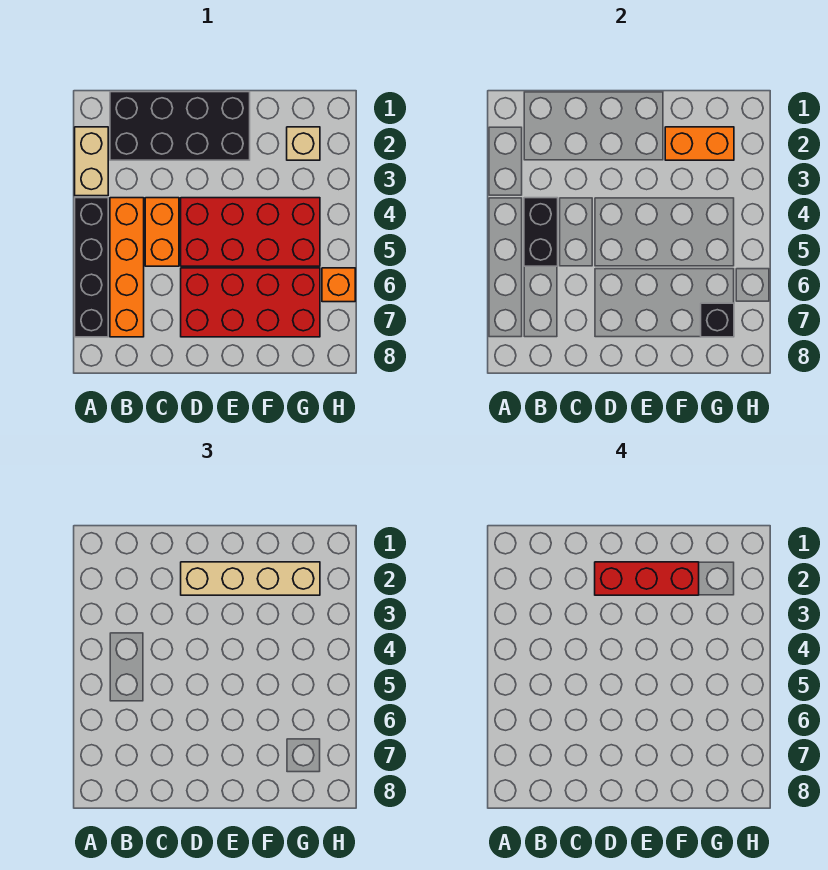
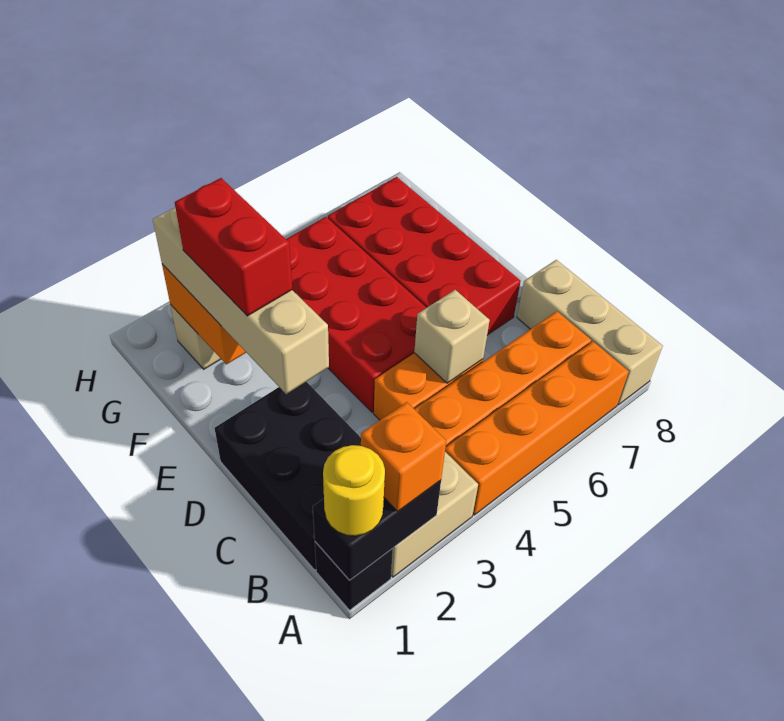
none -> yellow round brick A1 level 3
black brick A4:A7 level 1 -> orange brick A4:A7 level 1
none -> tan brick A8:C8 level 1
black brick B1:E2 level 1 -> black brick B1:D2 level 1
black brick B4:B5 level 2 -> black brick A1:A2 level 2
none -> tan brick C5 level 2
red brick D2:F2 level 4 -> red brick E2:F2 level 4
black brick G7 level 2 -> black brick A1 level 1
orange brick H6 level 1 -> orange brick A2 level 3

